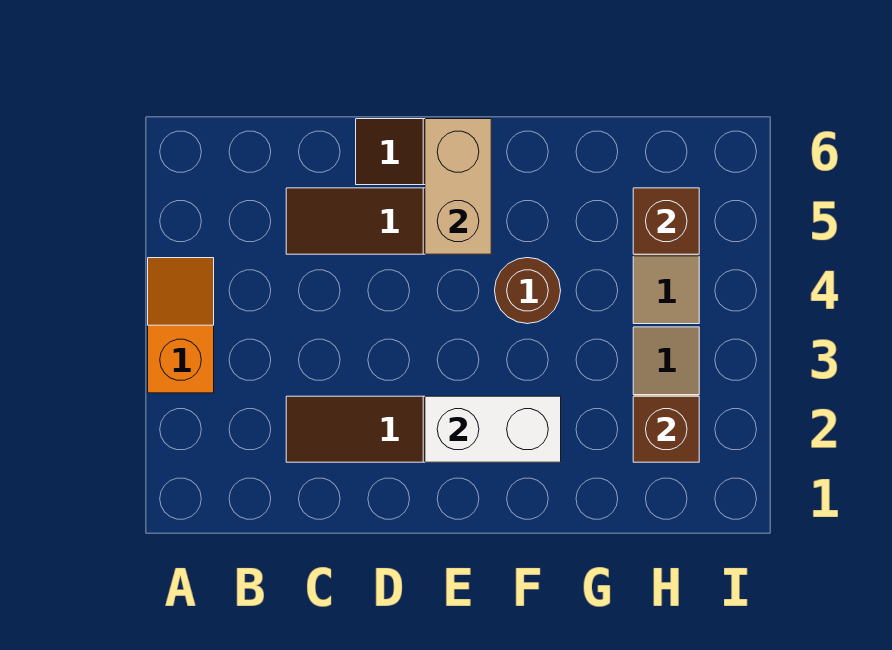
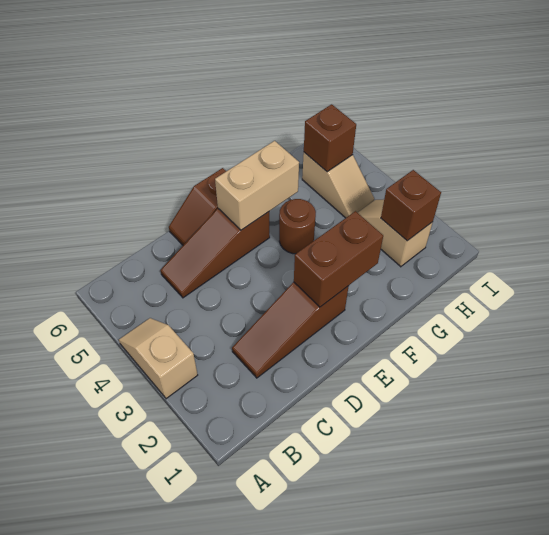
orange slope A3:A4 level 1 top 3 -> tan slope A3:A4 level 1 top 3
white brick E2:F2 level 2 -> brown brick E2:F2 level 2
tan brick E5:E6 level 2 -> tan brick E5:F5 level 2

